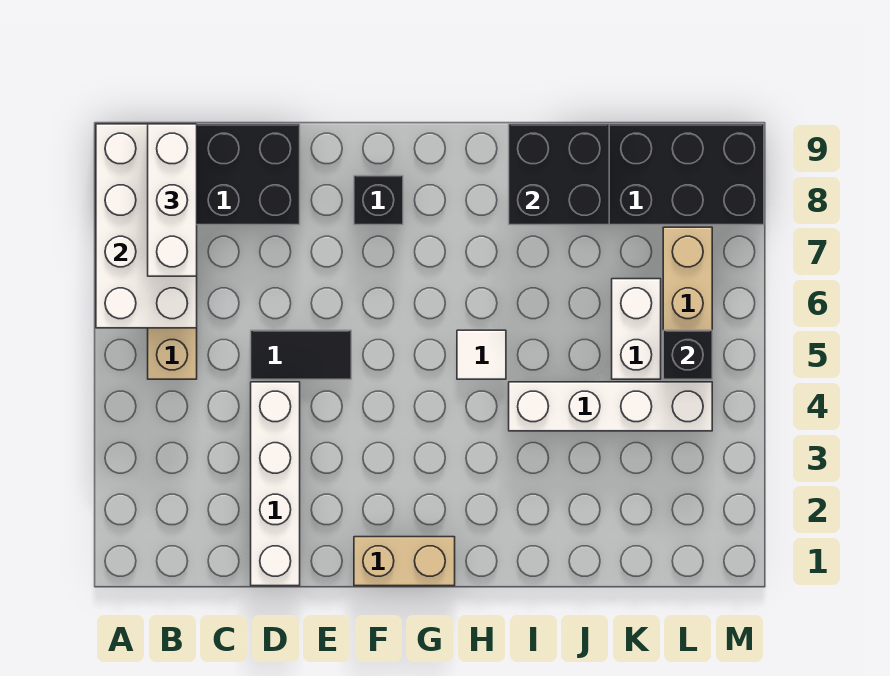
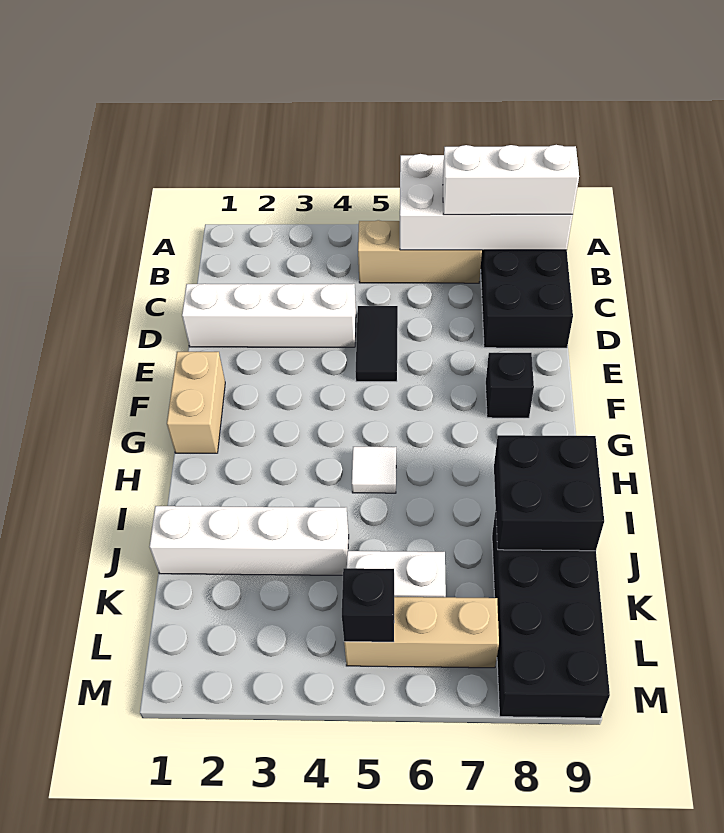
white brick I4:L4 level 1 -> white brick J1:J4 level 1

